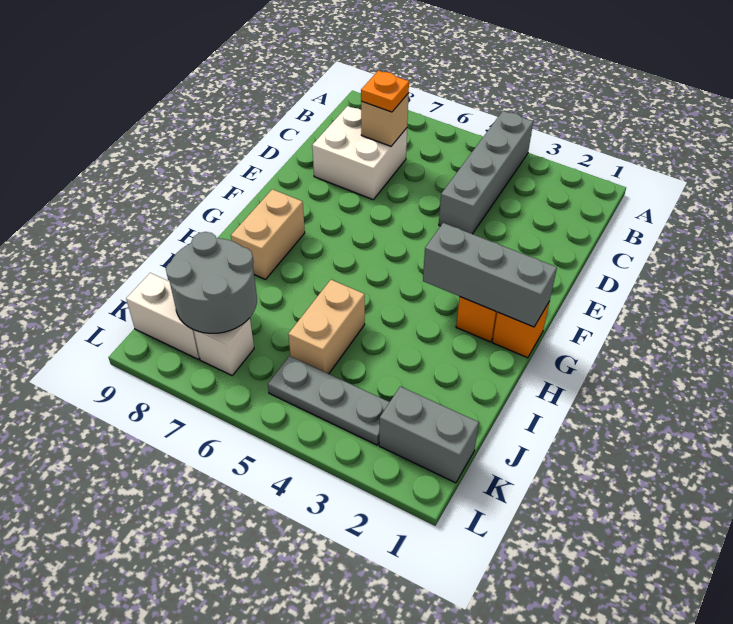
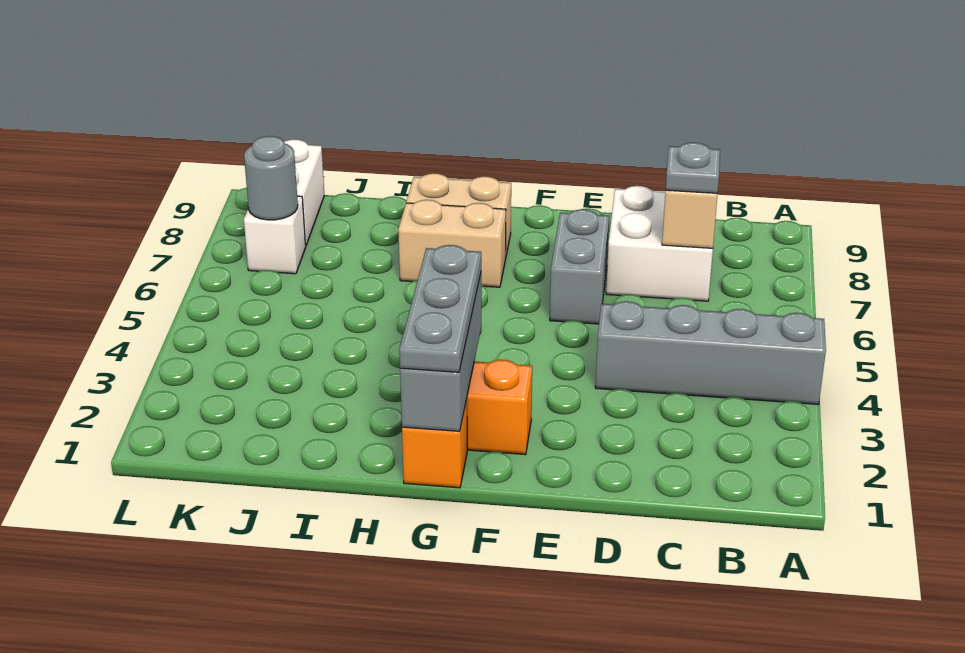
orange plate C7 level 3 -> grey plate C7 level 3
tan brick I5:J5 level 1 -> tan brick G7:H7 level 1
grey round brick J7:K8 level 2 -> grey round brick K7 level 2
grey brick K1:K2 level 1 -> grey brick E6:E7 level 1
grey plate K3:K5 level 1 -> grey plate G1:G3 level 3

